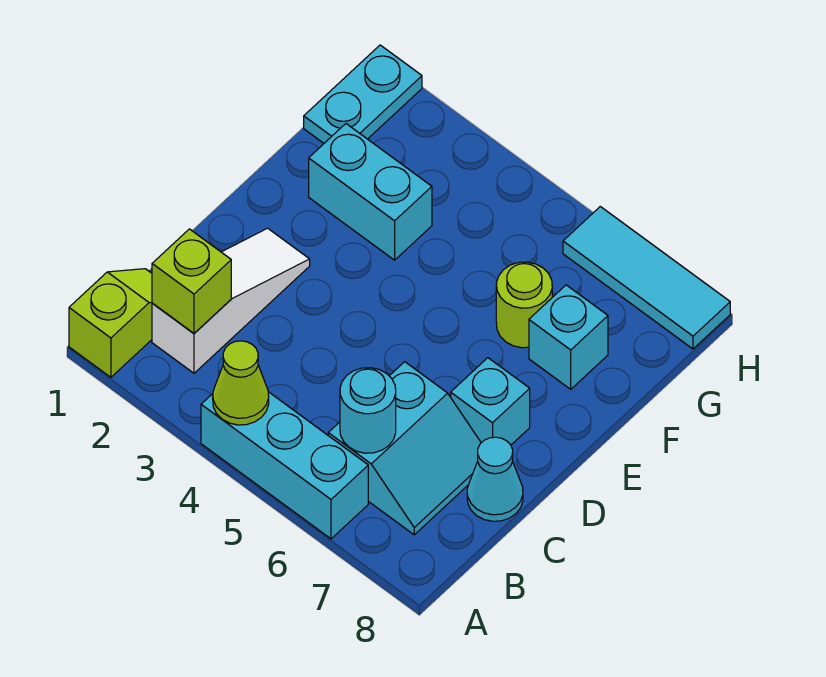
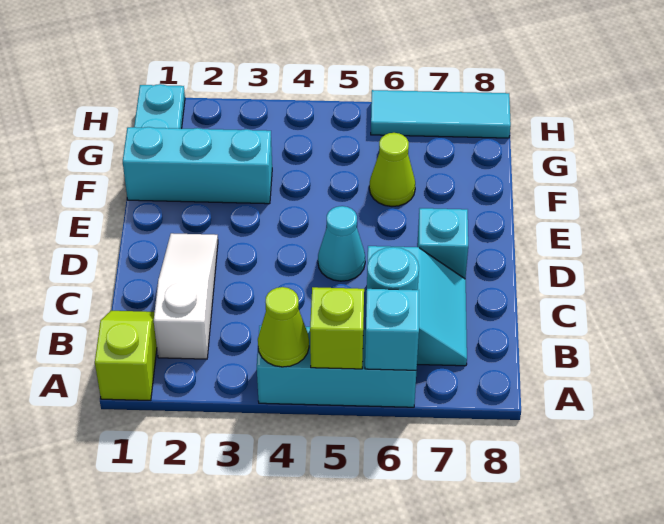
lime brick B2 level 2 -> lime brick A5 level 2
cyan cone C8 level 1 -> cyan cone D5 level 1
cyan brick F2:F3 level 1 -> cyan brick F1:F3 level 1
lime round brick F6 level 1 -> lime cone F6 level 1
cyan brick F7 level 1 -> cyan brick A6 level 2

